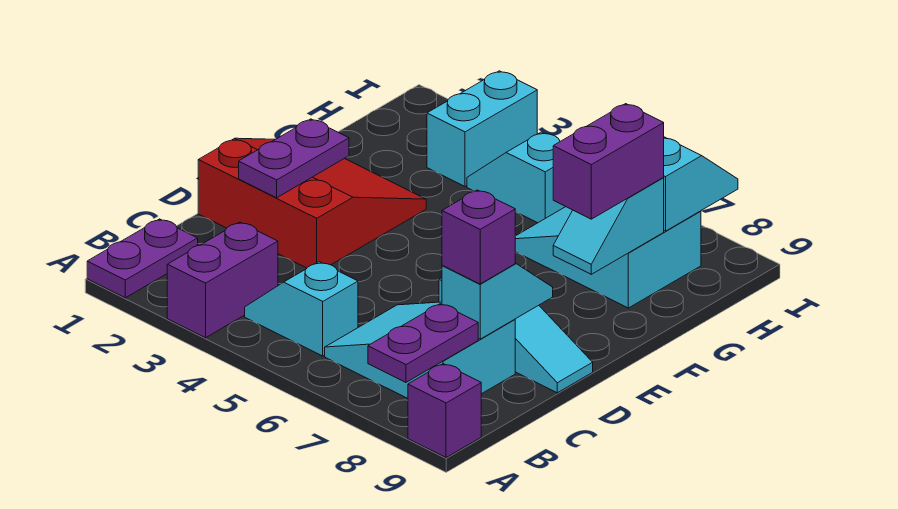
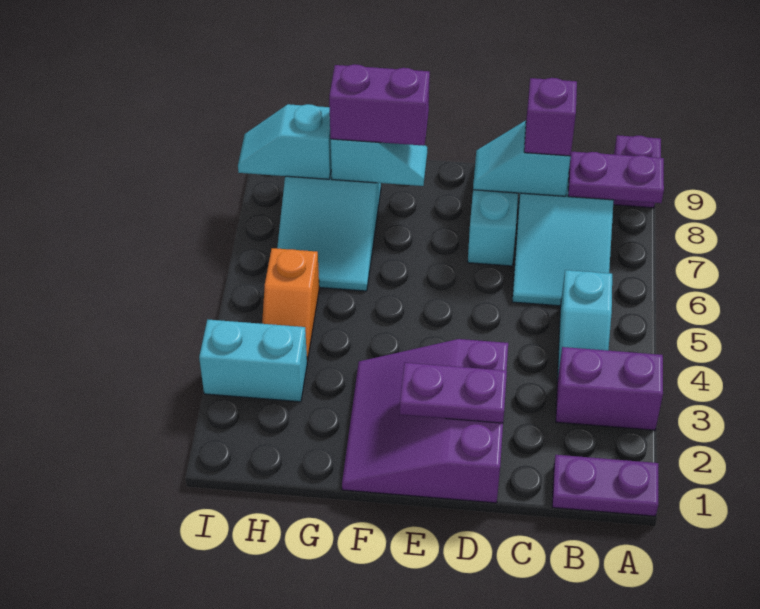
red slope D1:F3 level 1 top D -> purple slope D1:F3 level 1 top D
cyan slope H4:H5 level 1 top 5 -> orange slope H4:H5 level 1 top 5

